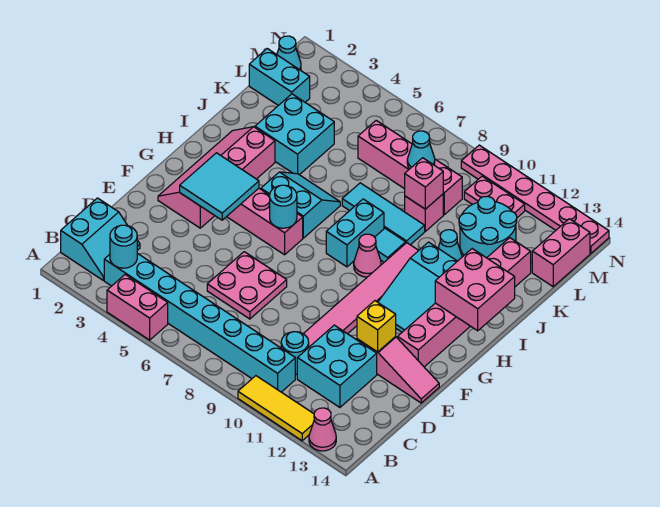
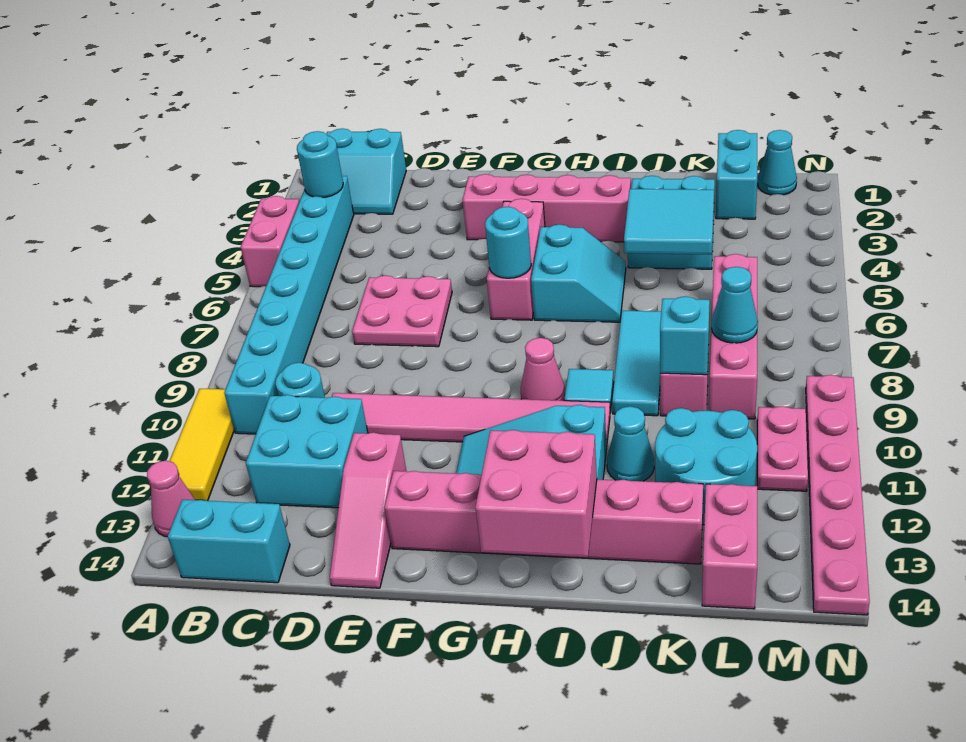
yellow brick E12 level 2 -> none
cyan tile F3:G4 level 2 -> cyan tile J4:K5 level 2
cyan brick H8:I8 level 1 -> cyan brick B14:C14 level 1
pink brick K9 level 2 -> cyan brick K9 level 2
pink brick L14:M14 level 1 -> pink brick L13:L14 level 1

